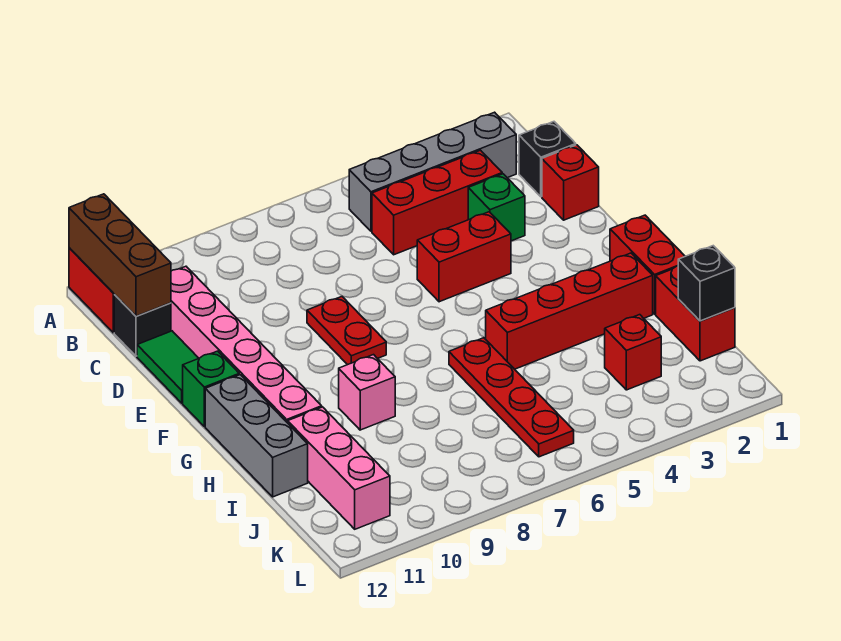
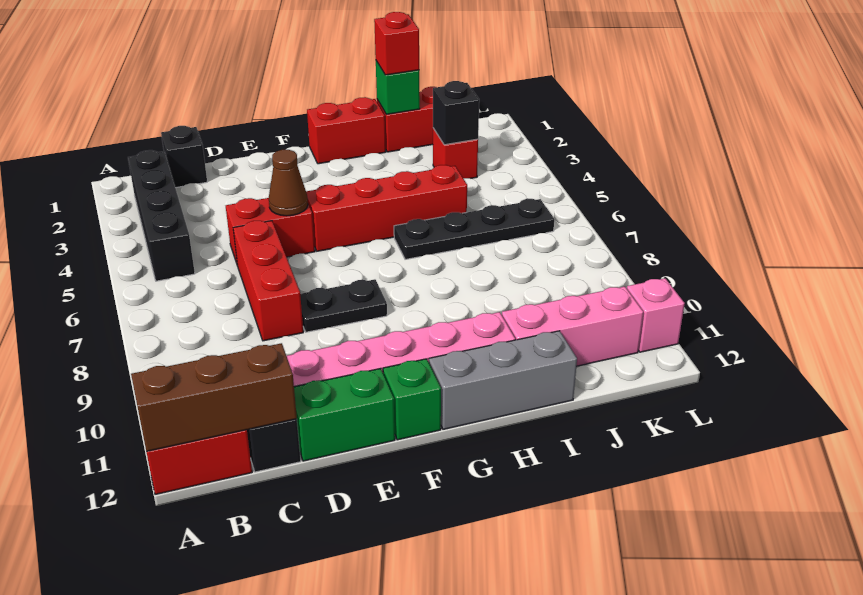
grey brick B2:B5 level 1 -> black brick B2:B5 level 1
red brick C3:C5 level 1 -> red brick D6:D8 level 1
red brick D1 level 1 -> red brick I1 level 3
green brick D3 level 1 -> green brick I1 level 2
green tile D12:E12 level 1 -> green brick D12:E12 level 1
red brick E4:E5 level 1 -> red brick D5:E5 level 1
none -> brown cone E5 level 2
red plate E8:F8 level 1 -> black plate E8:F8 level 1
red brick H2:H5 level 1 -> red brick F5:I5 level 1
red plate H6:K6 level 1 -> black plate H6:K6 level 1
pink brick H9 level 1 -> pink brick L11 level 1
black brick J1 level 2 -> black brick J3 level 2

